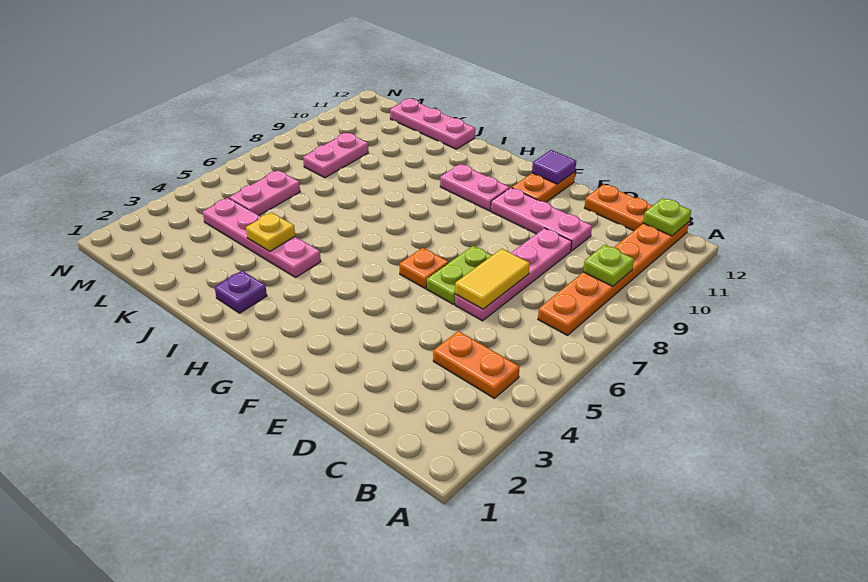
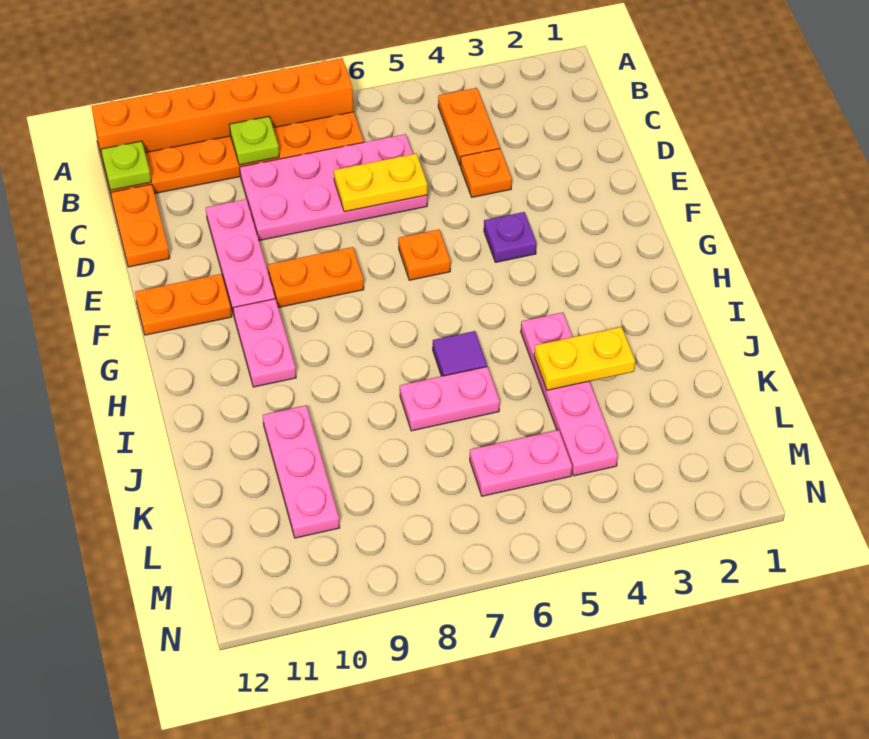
none -> orange brick A7:A12 level 1
none -> orange plate D4 level 1
pink plate D6:D9 level 1 -> pink plate C6:D9 level 1
yellow tile D6:D7 level 2 -> yellow plate D6:D7 level 2
lime plate E6:E7 level 1 -> none
none -> orange plate F8:F9 level 1
purple tile F12 level 2 -> purple tile I6 level 1
purple plate I2 level 1 -> purple plate F4 level 1
yellow plate J4 level 2 -> yellow plate J3:J4 level 2
pink plate J12:L12 level 1 -> pink plate J10:L10 level 1
pink plate L8:L9 level 1 -> pink plate J6:J7 level 1

